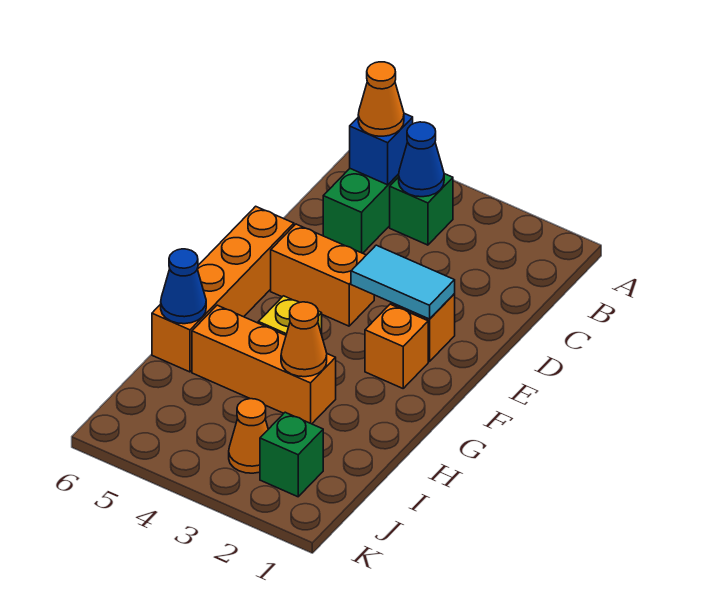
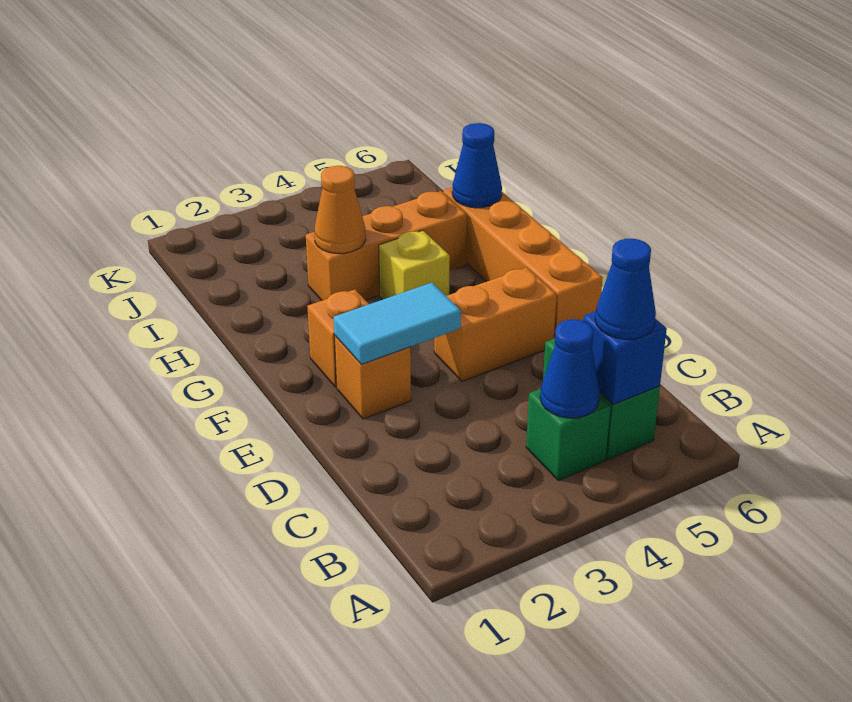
orange cone B5 level 3 -> blue cone B5 level 3
green brick J2 level 1 -> none
orange cone J3 level 1 -> none

